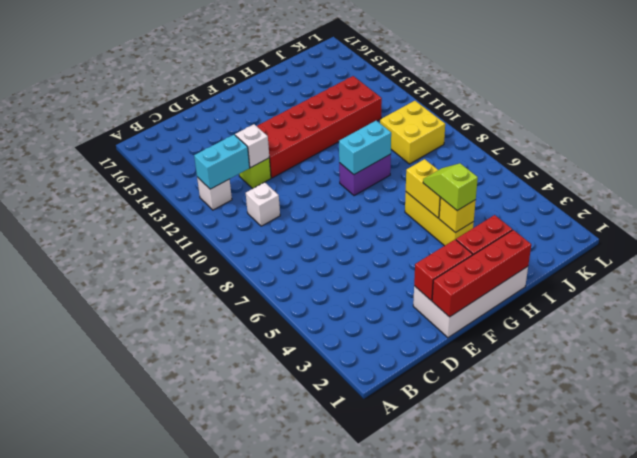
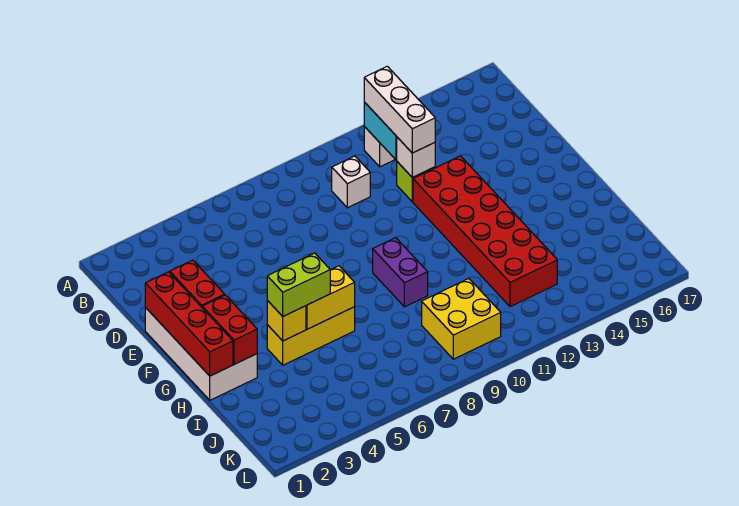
none -> white brick B12:D12 level 3
cyan brick G9:H9 level 2 -> none
lime slope H4:H5 level 3 top 4 -> lime brick H4:H5 level 3

